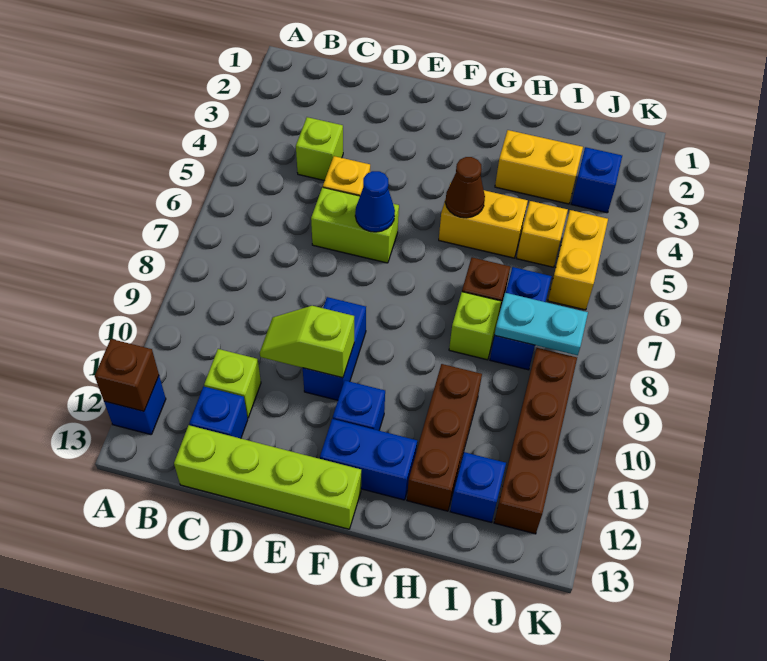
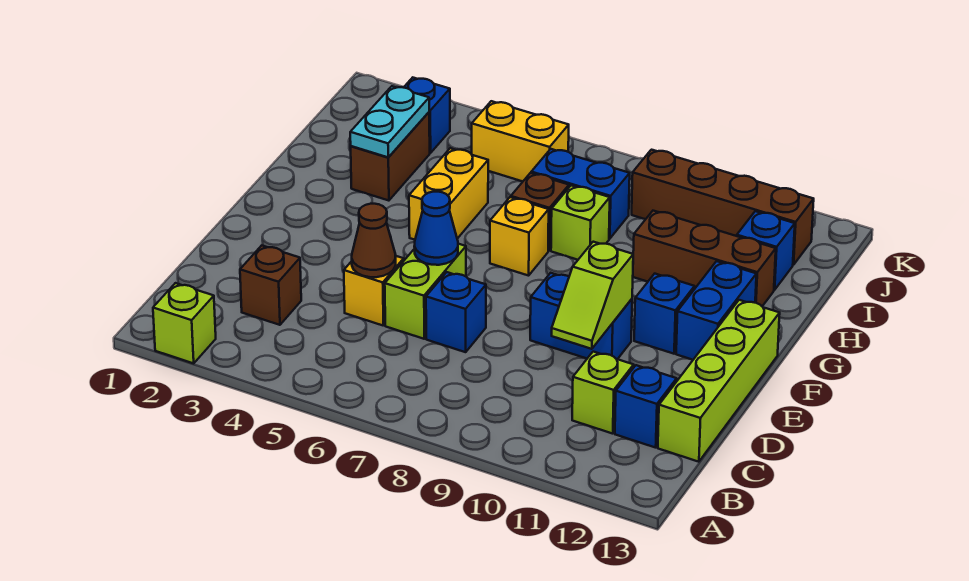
blue brick A12 level 1 -> blue brick D7 level 1
brown brick A12 level 2 -> brown brick C3 level 1
lime brick C4 level 1 -> lime brick A2 level 1
brown cone G5 level 2 -> brown cone D5 level 2
yellow brick H3:I3 level 1 -> brown brick H3:I3 level 1
yellow brick I5 level 1 -> yellow brick G7 level 1
cyan plate I8:J8 level 2 -> cyan plate H3:I3 level 2

